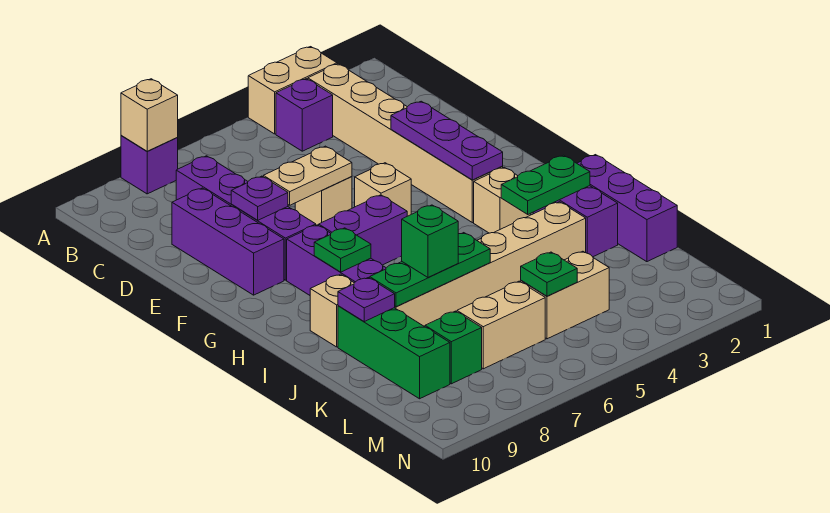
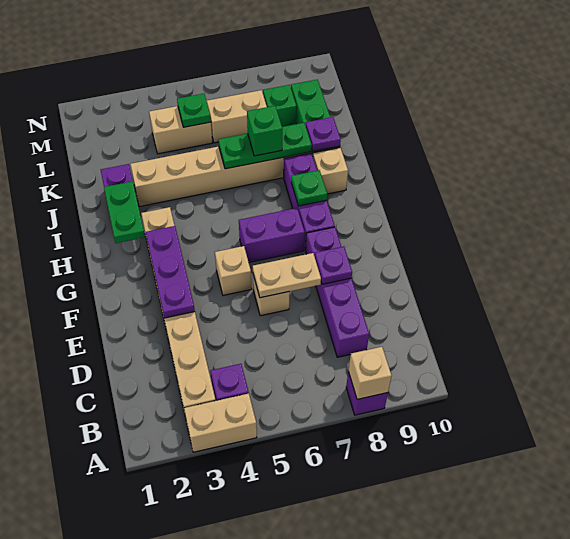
purple brick D9:F9 level 1 -> none
purple brick I1:K1 level 1 -> none
green plate I2:I3 level 2 -> green plate H2:I2 level 2

